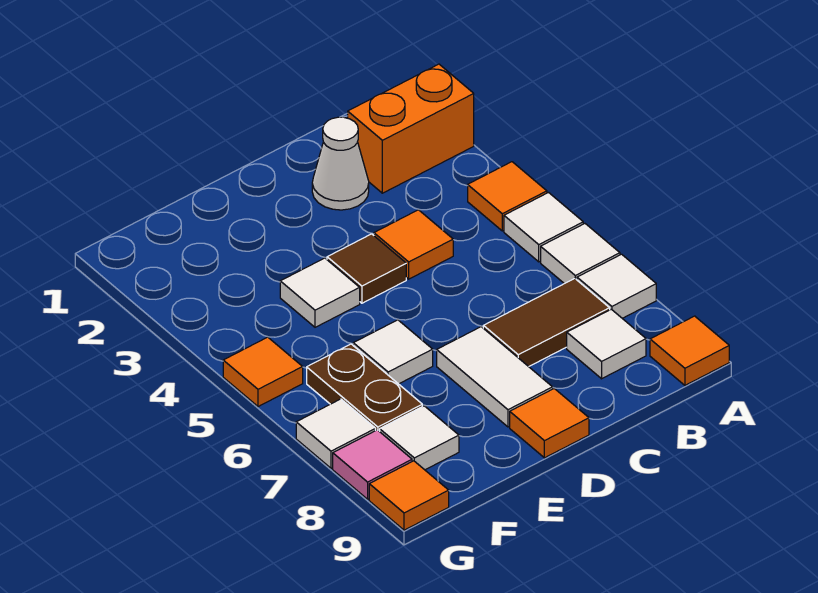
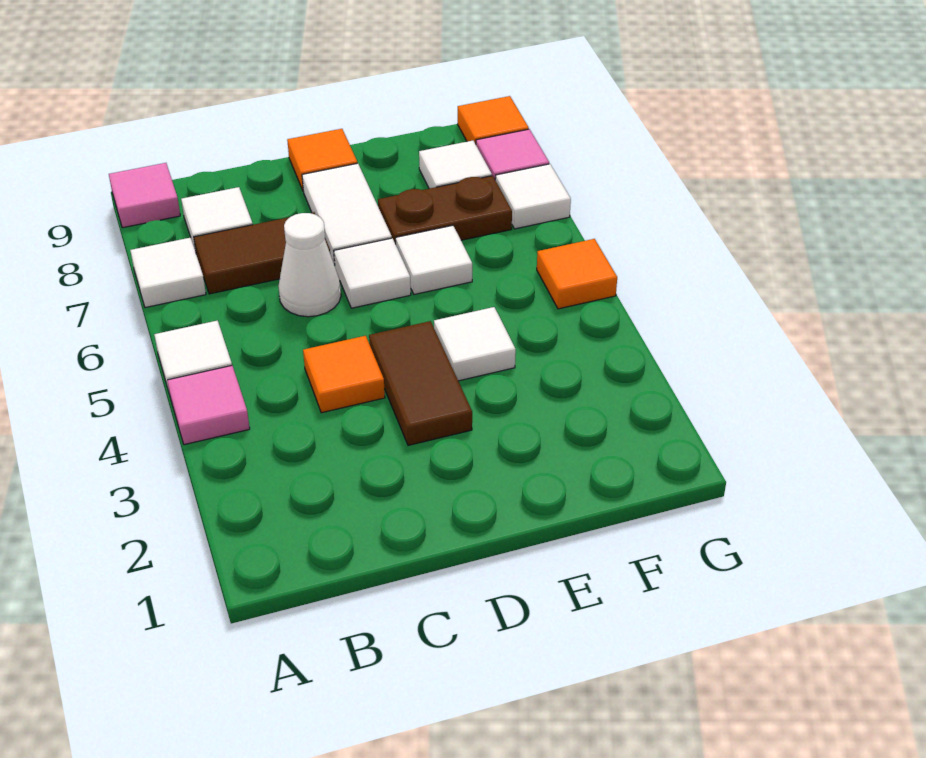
orange brick A2:B2 level 1 -> none
orange tile A4 level 1 -> pink tile A4 level 1
white tile A6 level 1 -> white tile D6 level 1
orange tile A9 level 1 -> pink tile A9 level 1
white cone C2 level 1 -> white cone C6 level 1
brown tile D4 level 1 -> brown tile D3:D4 level 1
brown plate F6:F7 level 1 -> brown plate E7:F7 level 1

